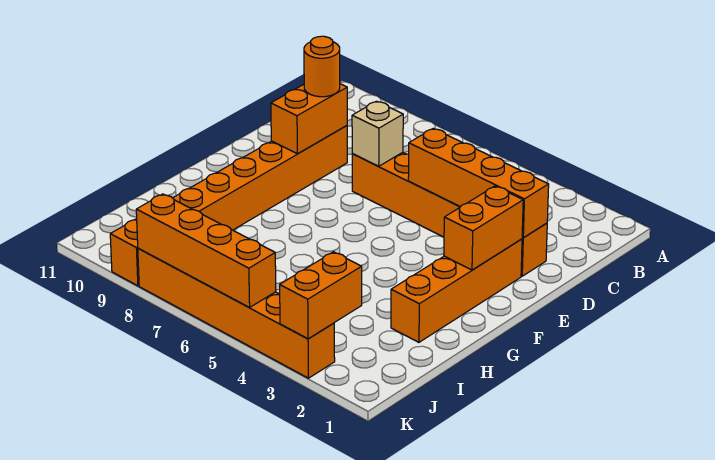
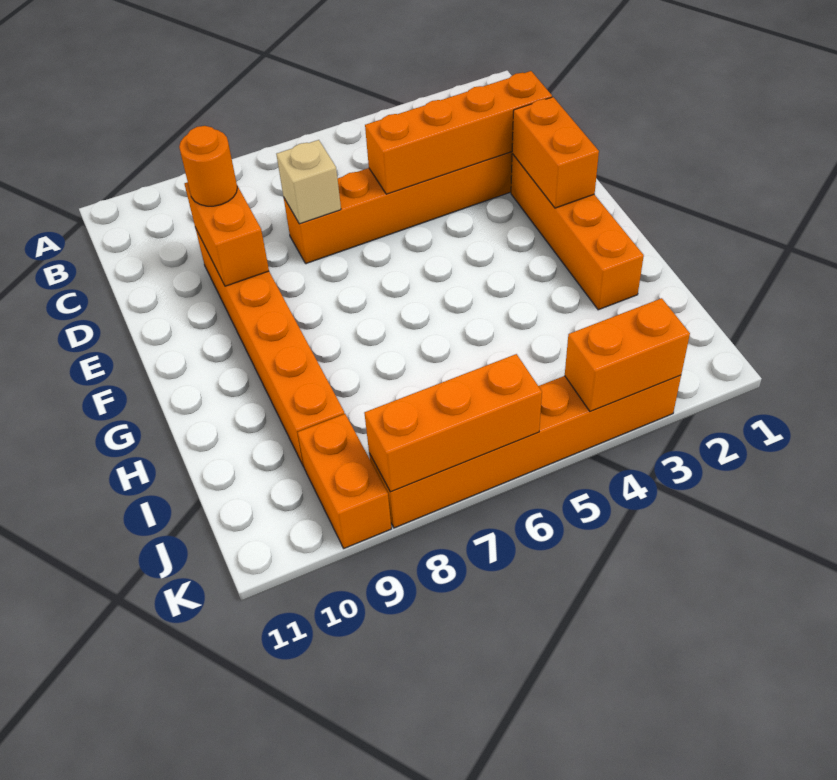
orange brick J3:K3 level 2 -> orange brick K3:K4 level 2
orange brick K5:K8 level 2 -> orange brick K6:K8 level 2

